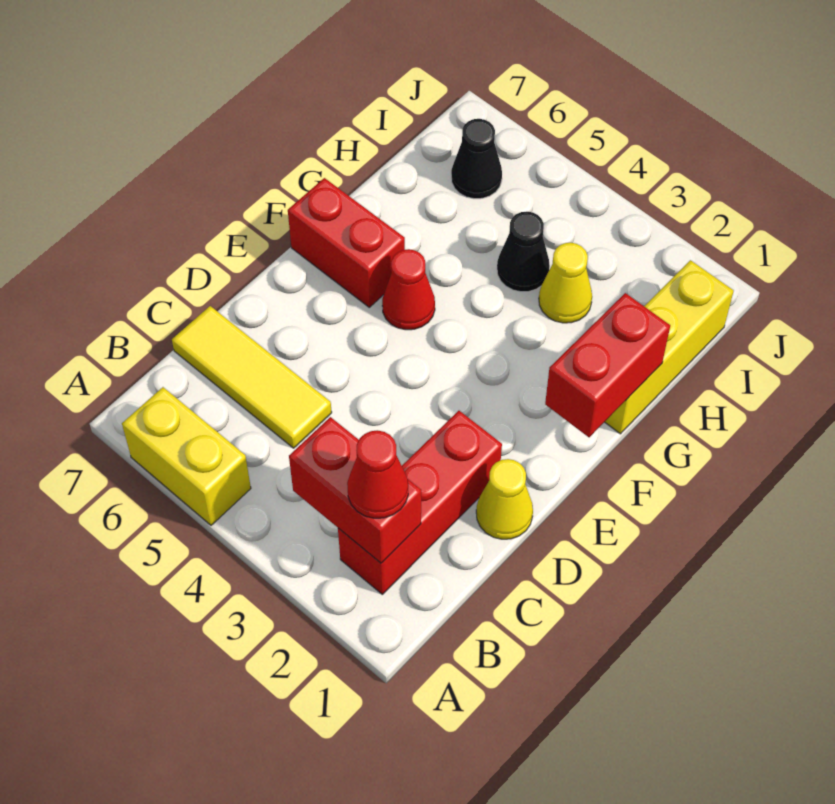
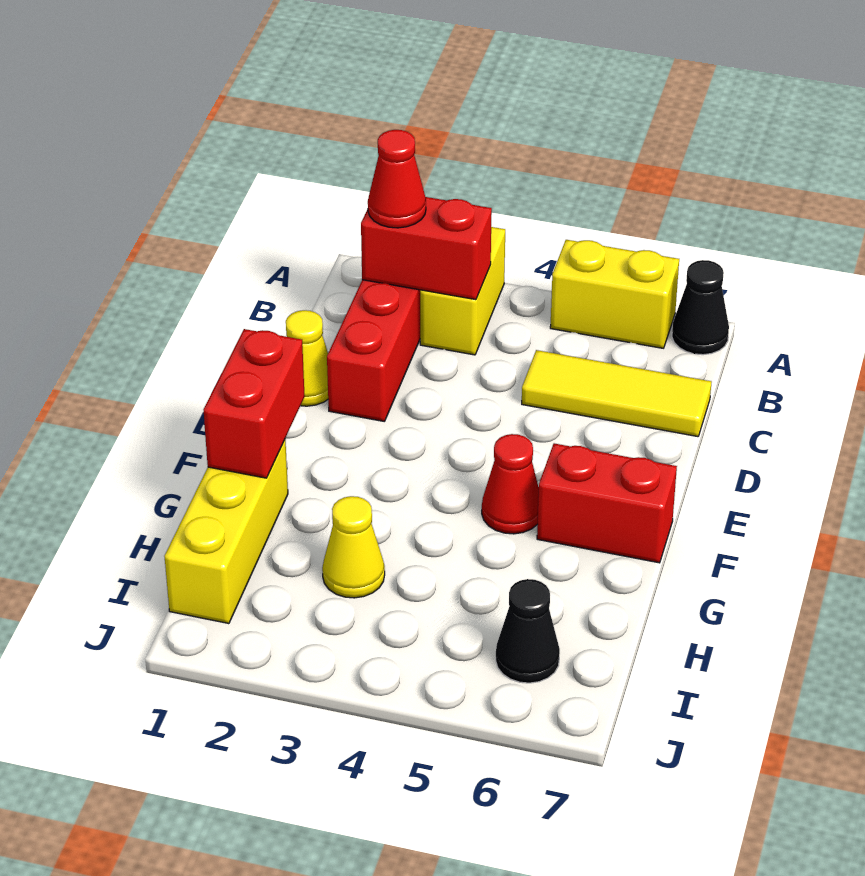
none -> yellow brick A3:B3 level 1
black cone H4 level 1 -> black cone A7 level 1

